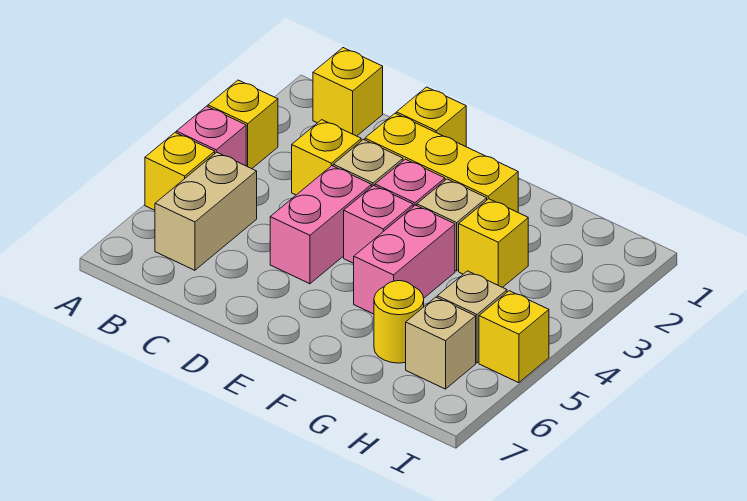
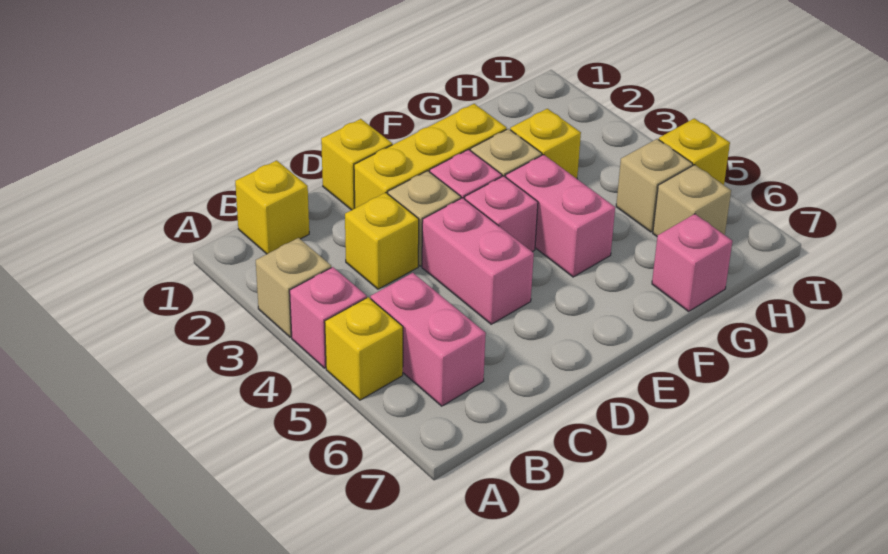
yellow brick A3 level 1 -> tan brick A3 level 1
tan brick B5:B6 level 1 -> pink brick B5:B6 level 1
yellow round brick G6 level 1 -> none
none -> pink brick G7 level 1

